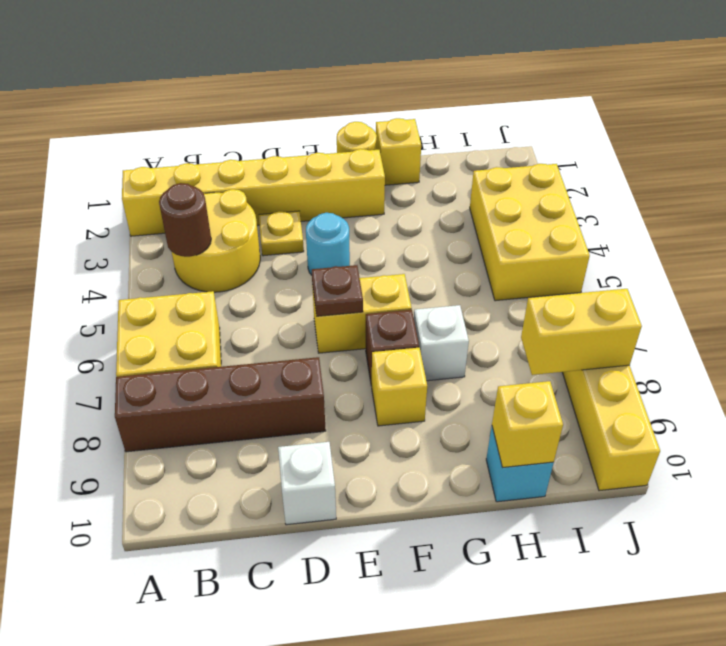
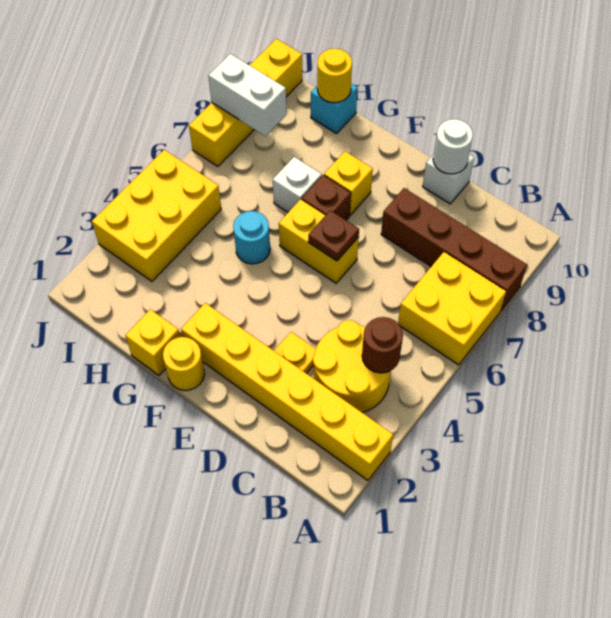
none -> white round brick D10 level 2
cyan round brick E4 level 1 -> cyan round brick G5 level 1
yellow brick H10 level 2 -> yellow round brick H10 level 2
yellow brick I8:J8 level 2 -> white brick I8:J8 level 2

